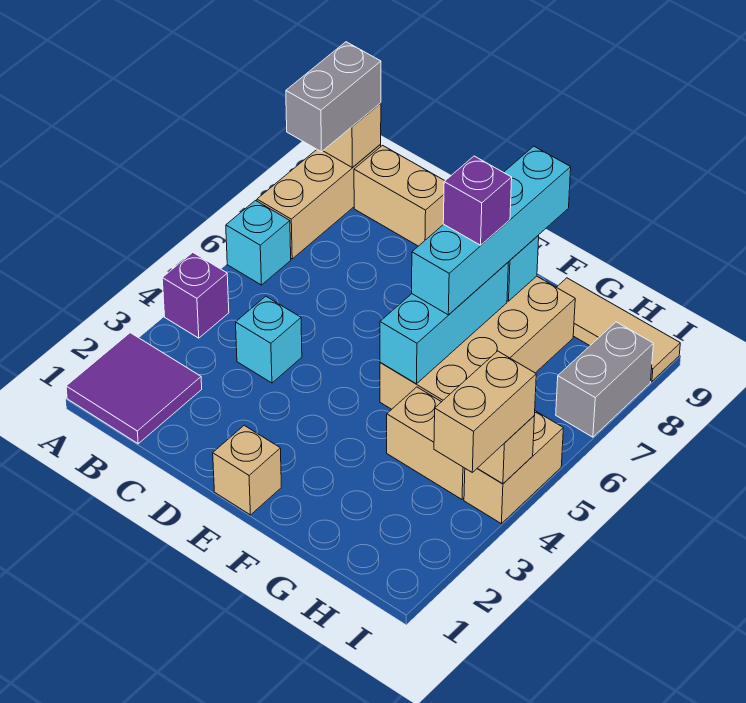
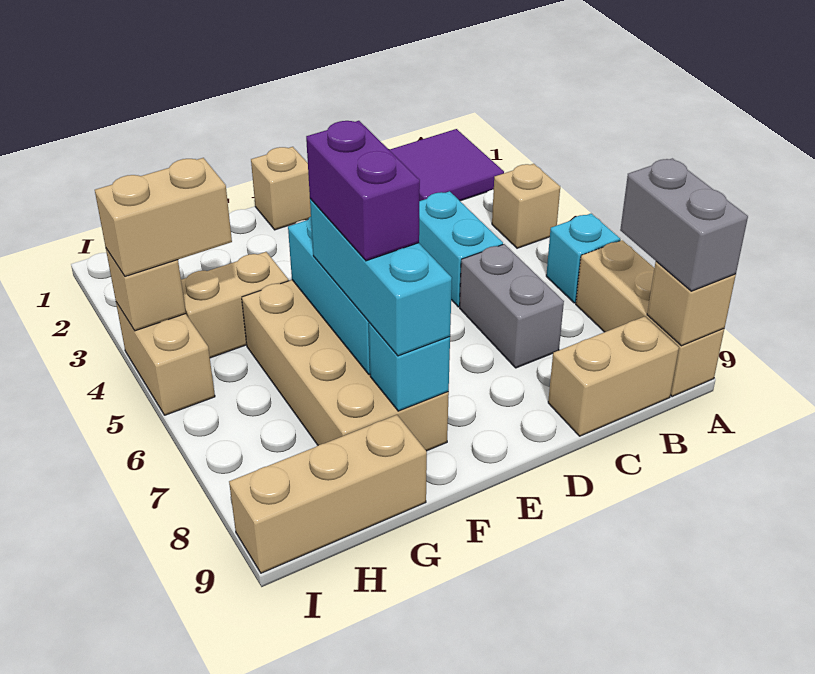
purple brick A4 level 1 -> tan brick A4 level 1
cyan brick C4 level 1 -> cyan brick C4:C5 level 1
cyan brick F6:F9 level 3 -> cyan brick F6:F8 level 3
purple brick F7 level 4 -> purple brick F6:F7 level 4
tan tile G9:I9 level 1 -> tan brick G9:I9 level 1
tan brick I3:I4 level 3 -> tan brick H4:I4 level 3
grey brick I7:I8 level 1 -> grey brick C6:C7 level 1

